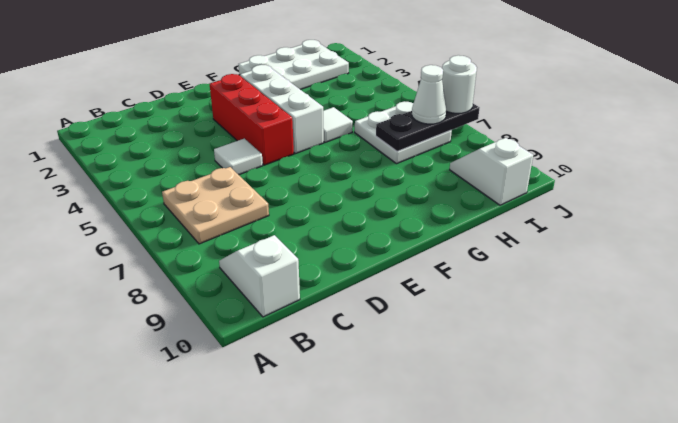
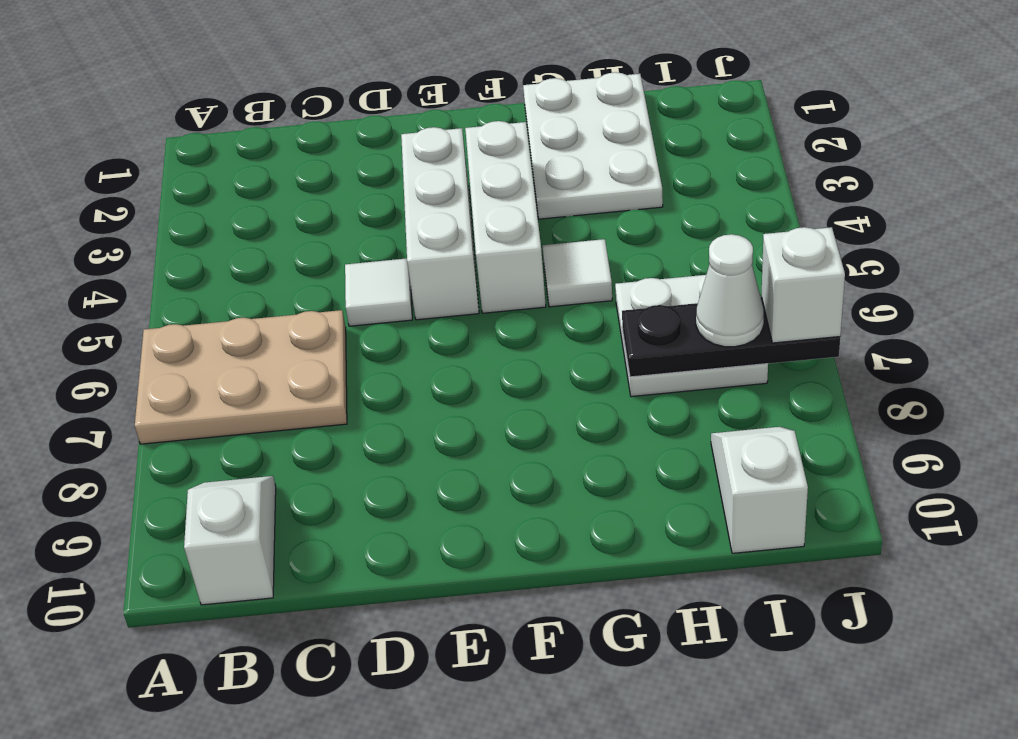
tan plate B6:C7 level 1 -> tan plate A6:C7 level 1
red brick E3:E5 level 1 -> white brick E3:E5 level 1
white plate G1:I2 level 1 -> white plate G1:H3 level 1
white round brick J7 level 3 -> white brick J7 level 3

